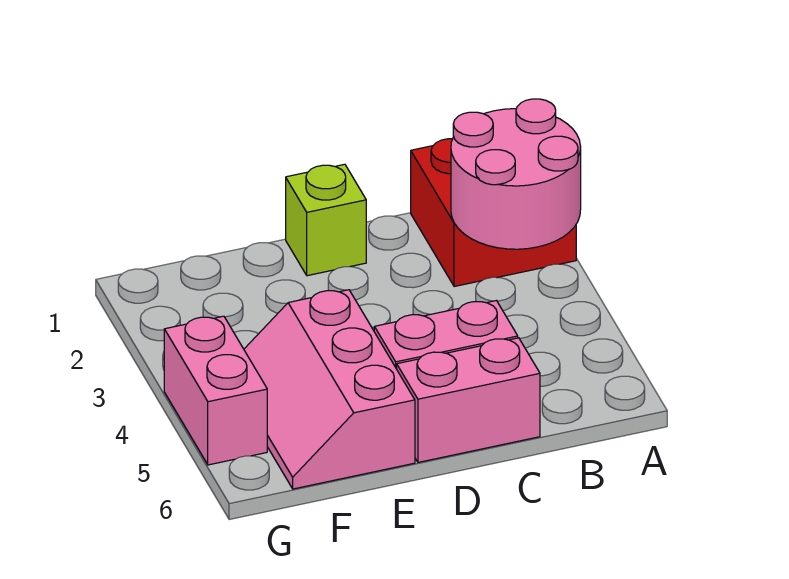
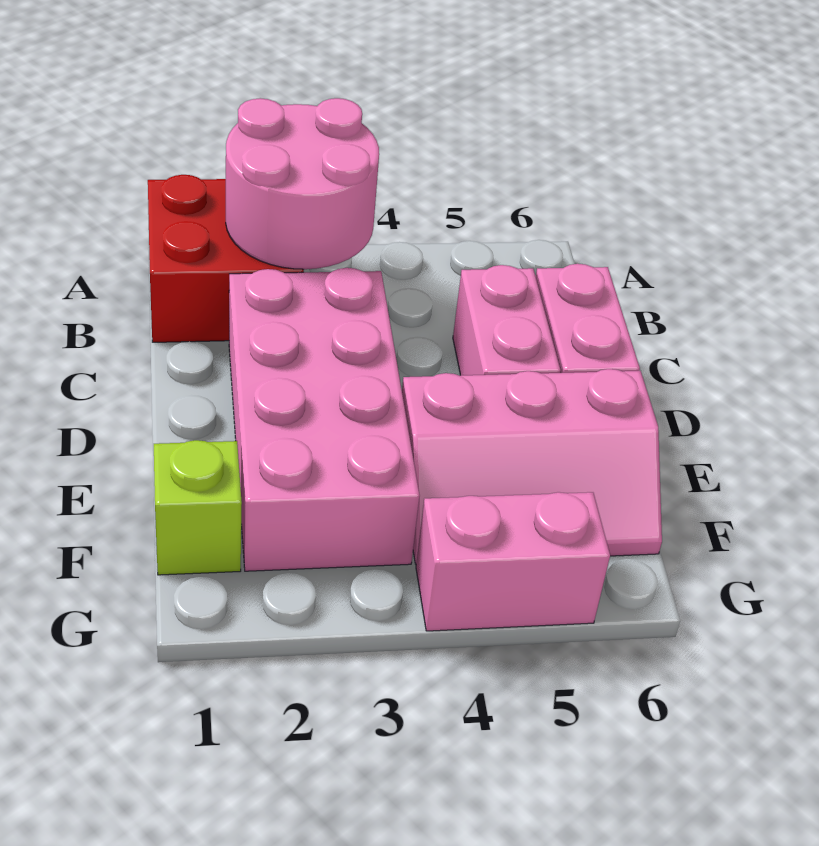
none -> pink brick C2:F3 level 1
lime brick D1 level 1 -> lime brick F1 level 1

